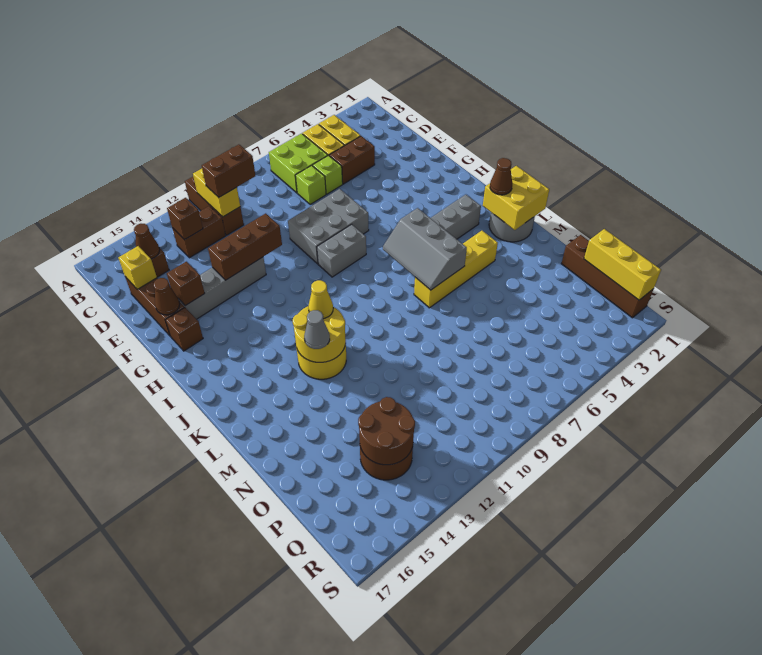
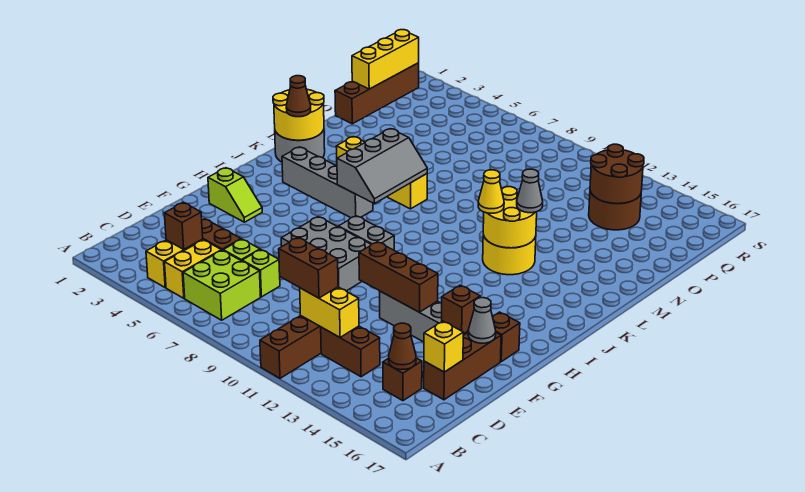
yellow brick B11:C11 level 2 -> yellow brick C11:C12 level 2
brown brick C13 level 2 -> brown brick C4 level 2
brown cone F16 level 2 -> grey cone F16 level 2
none -> lime slope G2:G3 level 1 top 2
yellow brick K1:L2 level 2 -> yellow round brick K1:L2 level 2

